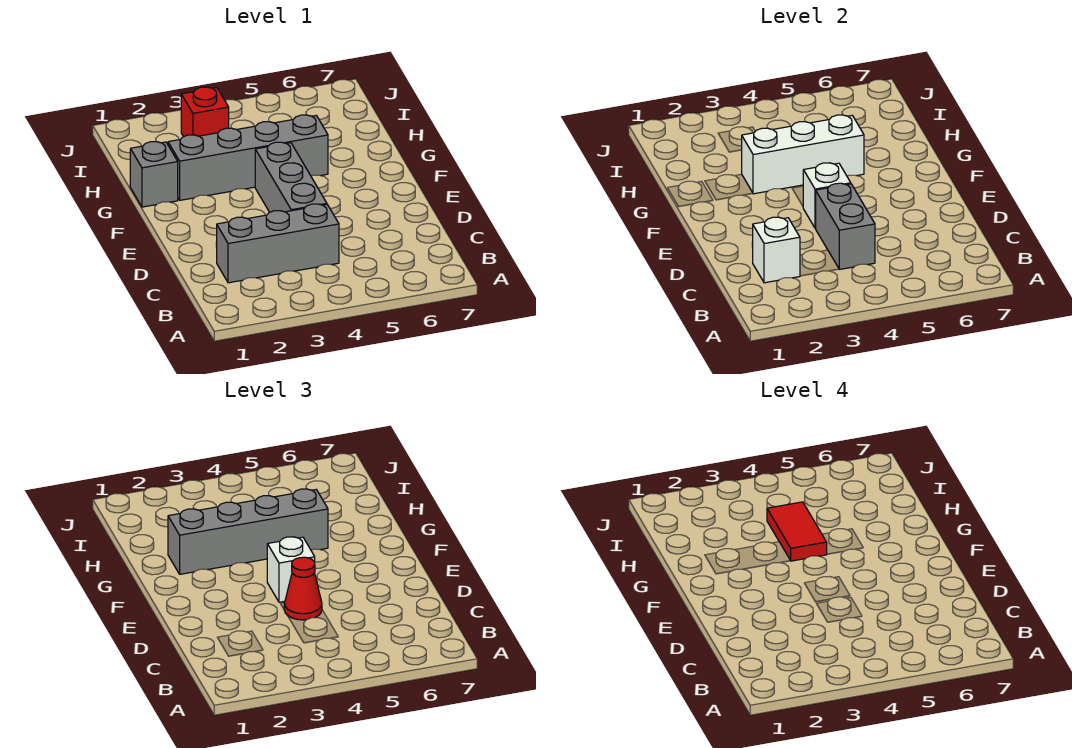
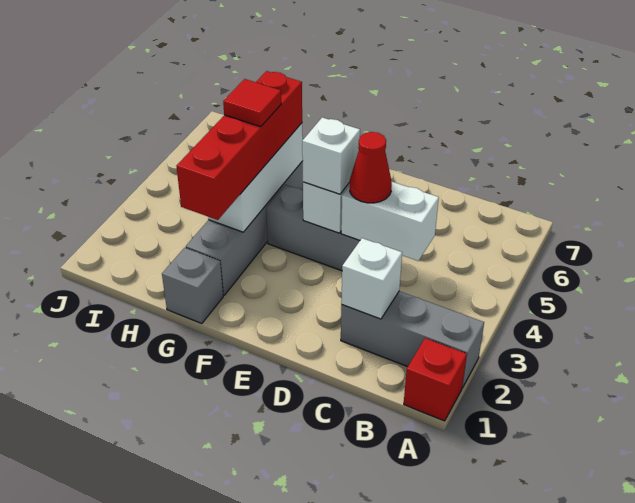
grey brick C2:C4 level 1 -> grey brick A2:C2 level 1
grey brick C4:D4 level 2 -> white brick C4:D4 level 2
grey brick G2:G5 level 3 -> red brick G2:G5 level 3
red tile G4:H4 level 4 -> red tile G4 level 4
red brick I3 level 1 -> red brick A1 level 1

